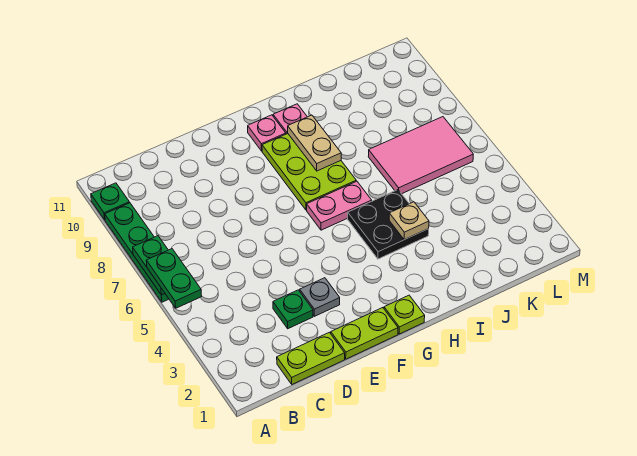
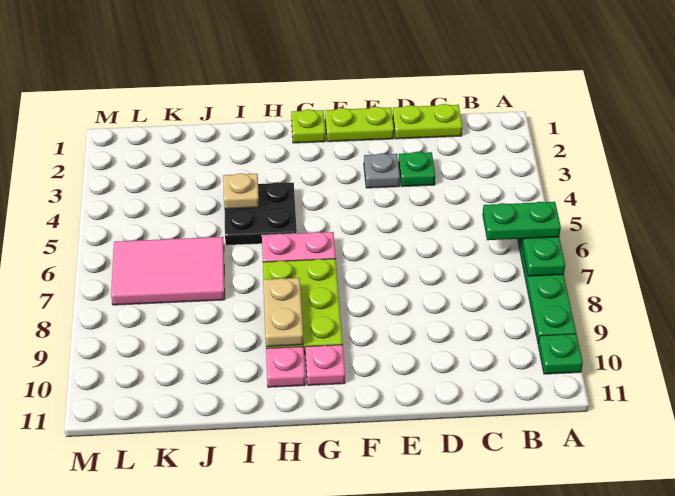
green plate A5:A6 level 3 -> green plate A6:B6 level 3

